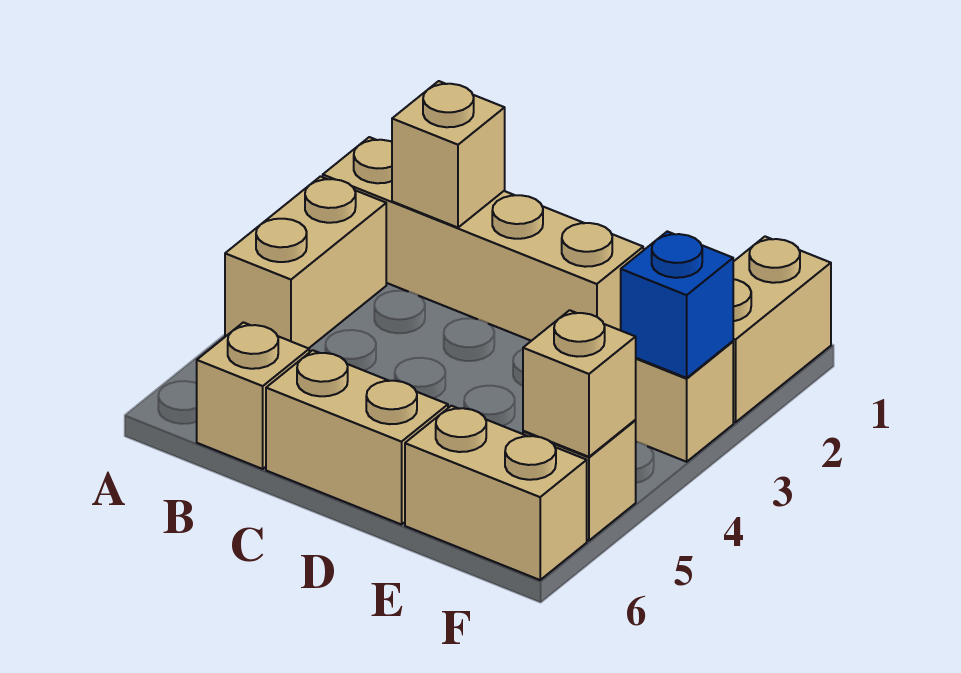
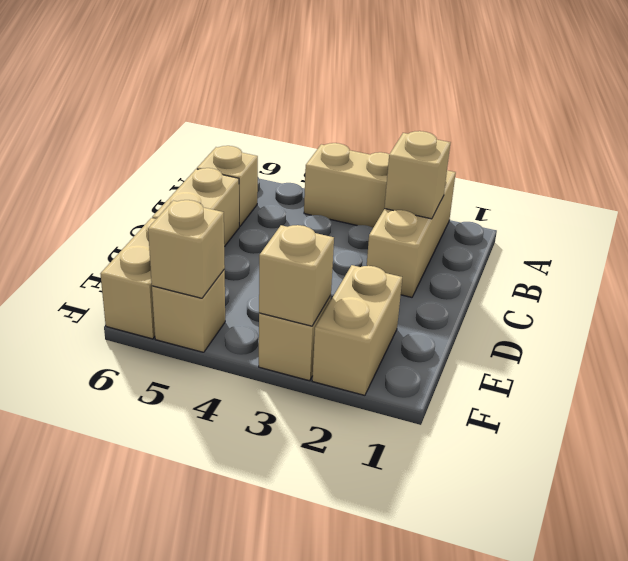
tan brick A2:D2 level 1 -> tan brick A2:C2 level 1
tan brick F1:F2 level 1 -> tan brick E2:F2 level 1
blue brick F3 level 2 -> tan brick F3 level 2

